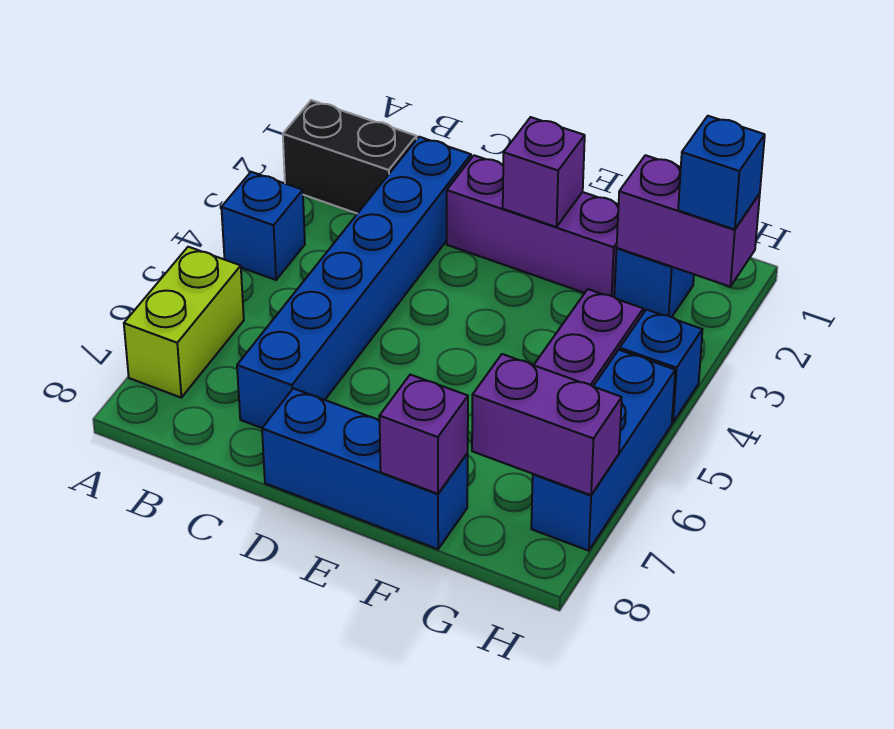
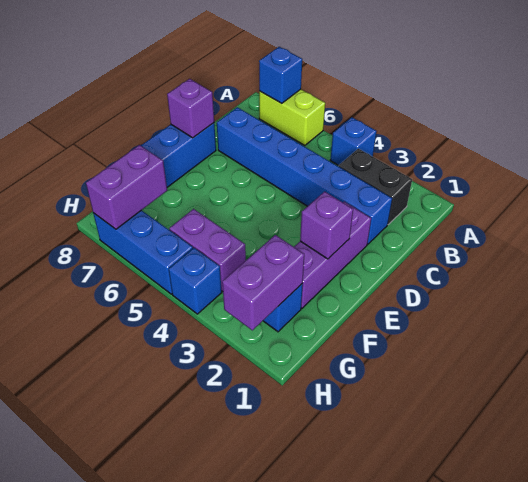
black brick A2:B2 level 1 -> black brick B2:B3 level 1
purple brick F8 level 2 -> purple brick D8 level 2
blue brick H2 level 3 -> blue brick A7 level 2

